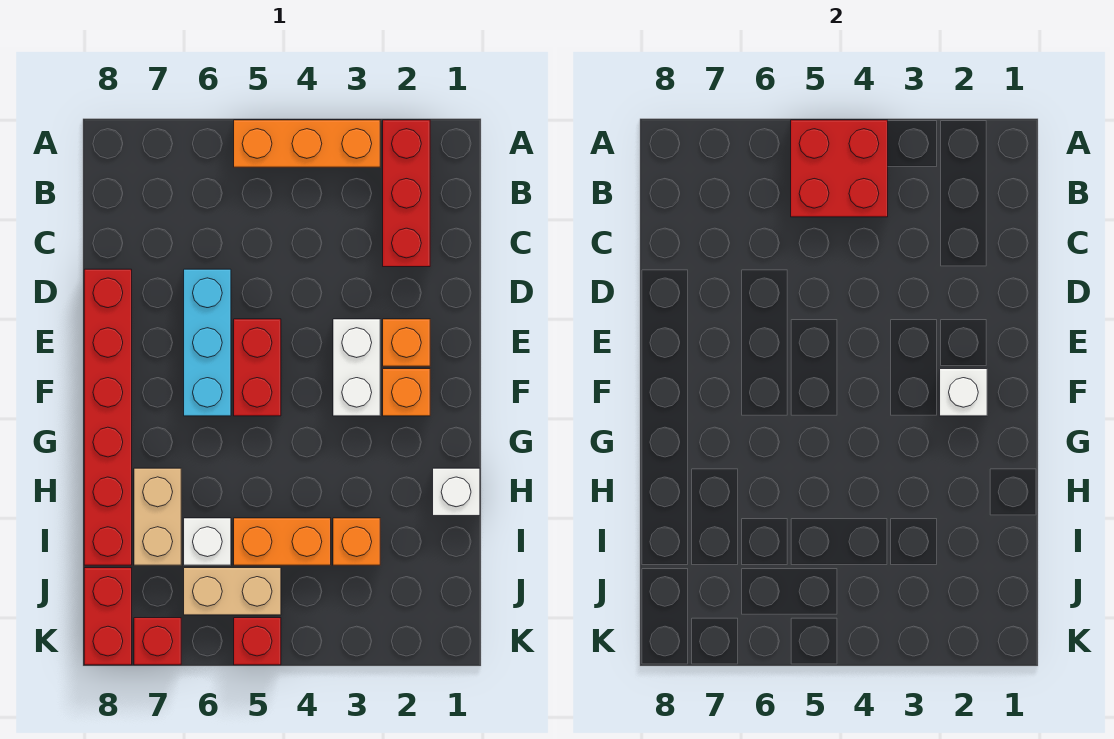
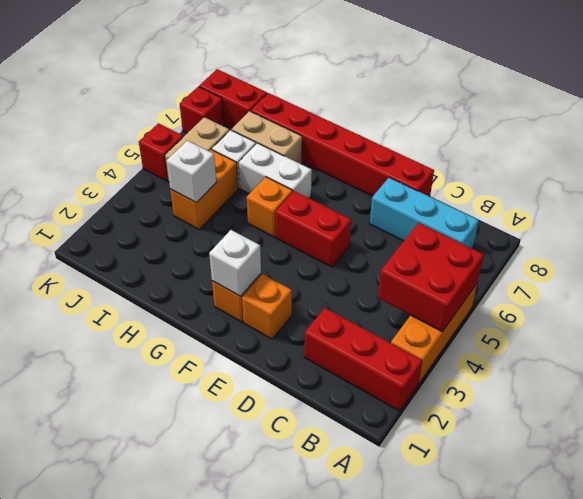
cyan brick D6:F6 level 1 -> cyan brick B7:D7 level 1
white brick E3:F3 level 1 -> white brick G6:H6 level 1
white brick H1 level 1 -> white brick I4 level 2
orange brick I3 level 1 -> orange brick G5 level 1

